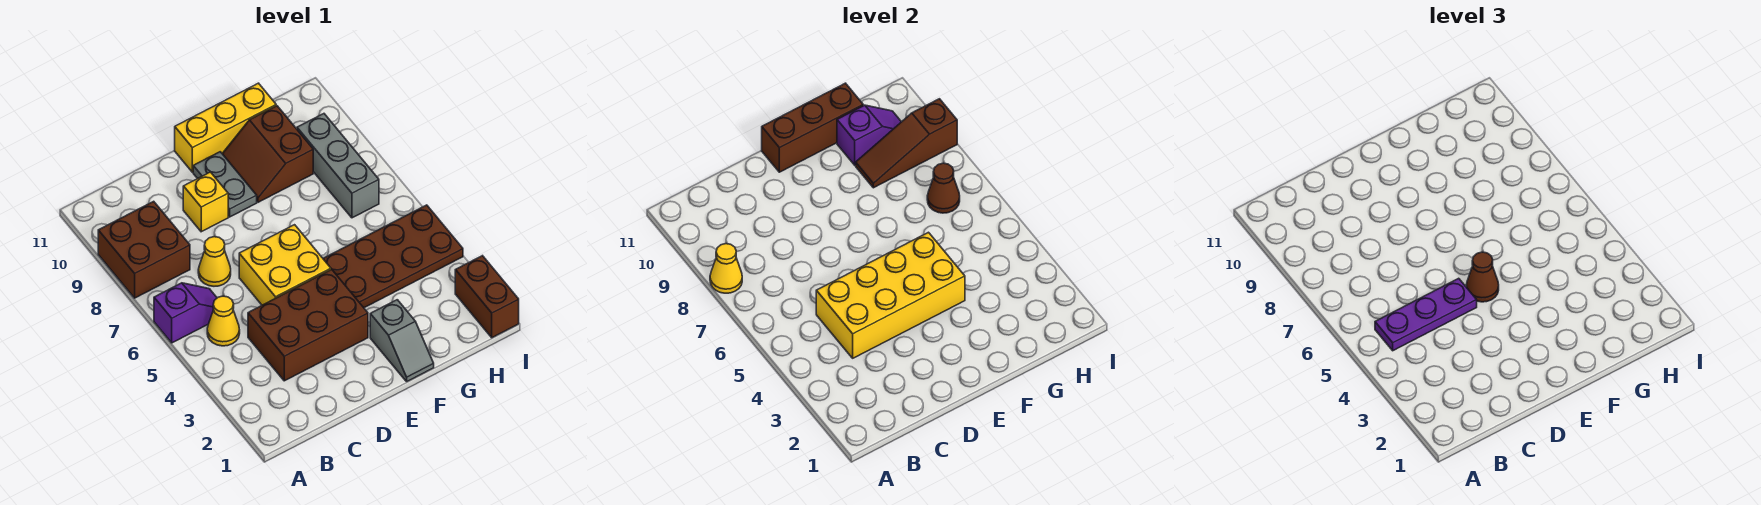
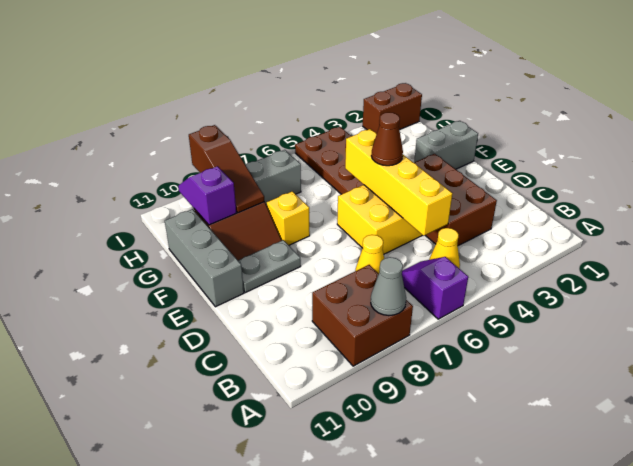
yellow cone A8 level 2 -> grey cone A8 level 2
purple plate B5:D5 level 3 -> none
yellow brick C4:F5 level 2 -> yellow brick C5:F5 level 2
yellow brick D9 level 1 -> yellow brick F8 level 1
yellow brick E11:G11 level 1 -> grey brick E11:G11 level 1
brown brick E11:G11 level 2 -> none
grey slope F1:F2 level 1 top 2 -> grey brick F1:F2 level 1
brown cone H7 level 2 -> none

